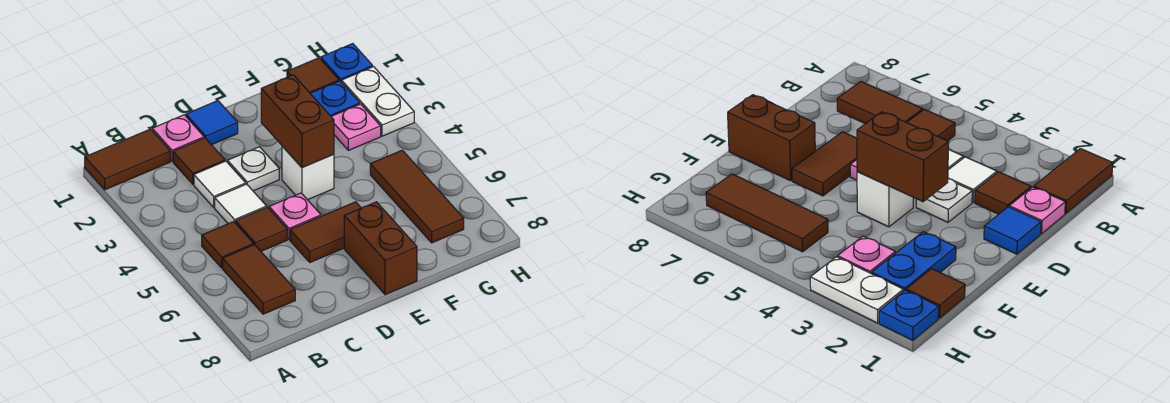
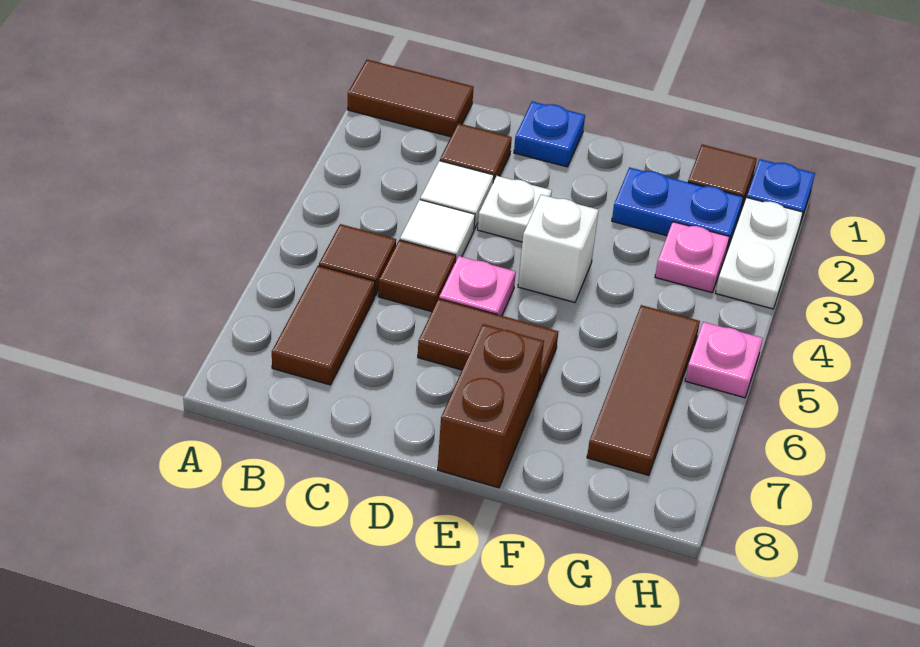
pink plate C1 level 1 -> pink plate H5 level 1
blue tile D1 level 1 -> blue plate D1 level 1
brown brick E3:E4 level 2 -> none

